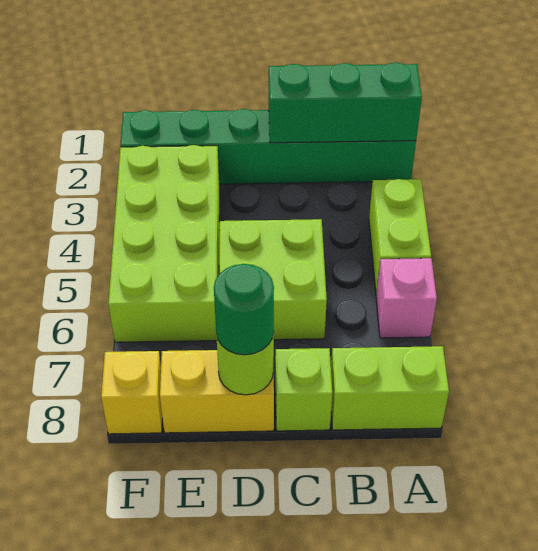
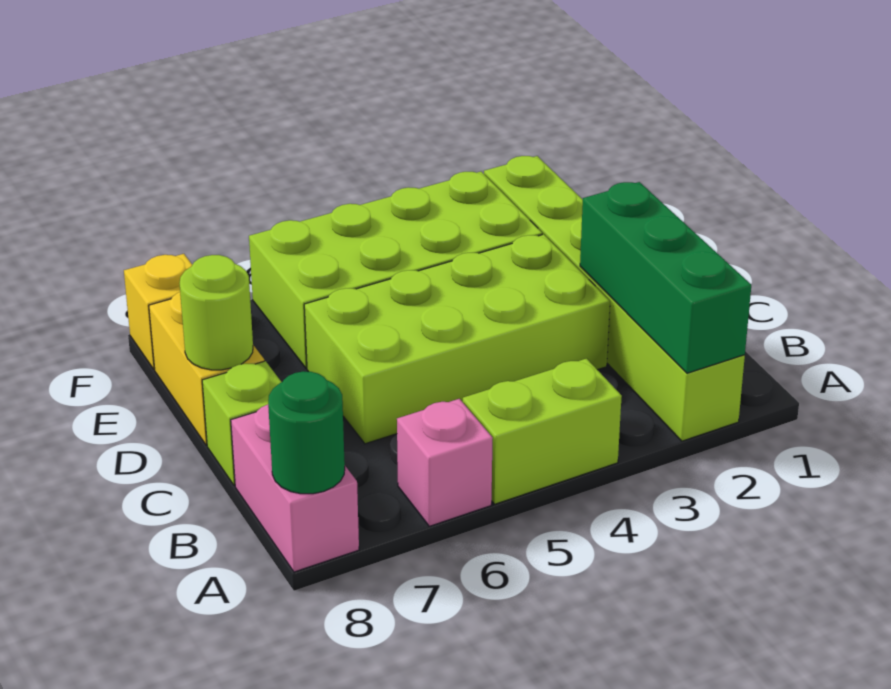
green brick A2:F2 level 1 -> lime brick A2:F2 level 1
lime brick A8:B8 level 1 -> pink brick A8:B8 level 1
lime brick C5:D6 level 1 -> lime brick C3:D6 level 1
green round brick D8 level 3 -> green round brick A8 level 2

